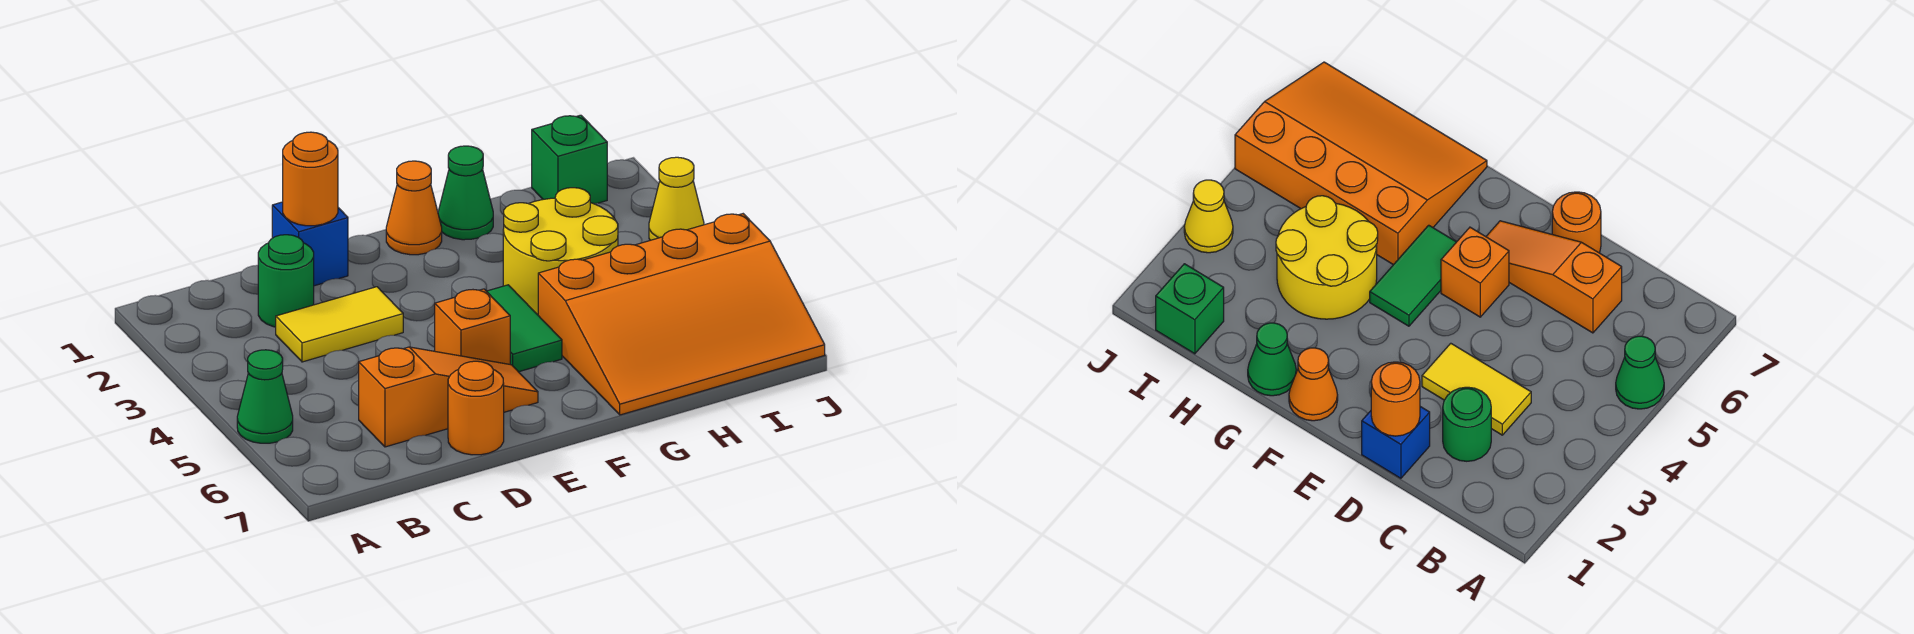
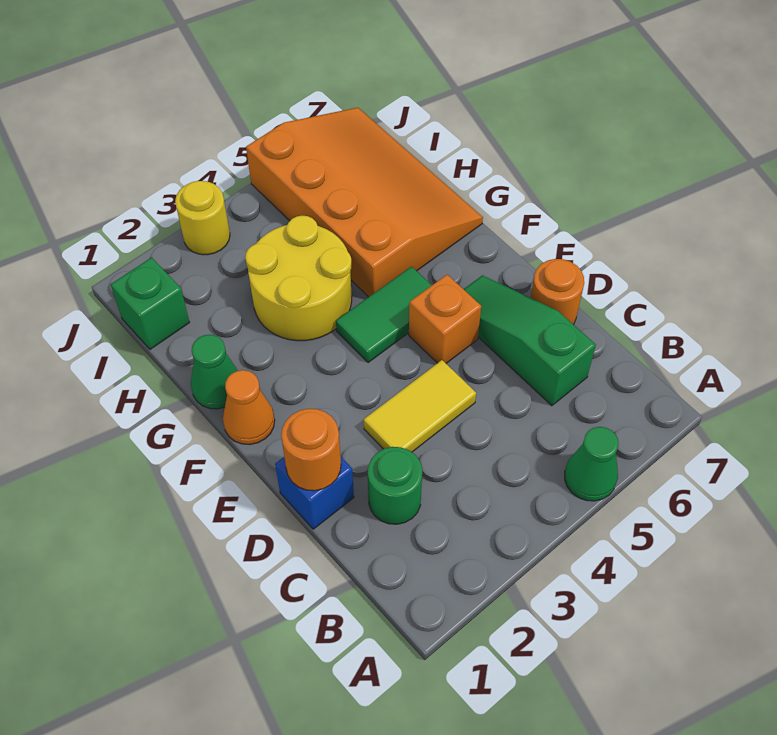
yellow tile C3:D3 level 1 -> yellow tile D3:D4 level 1
orange slope C6:E6 level 1 top C -> green slope C6:E6 level 1 top C
yellow cone J3 level 1 -> yellow round brick J3 level 1

